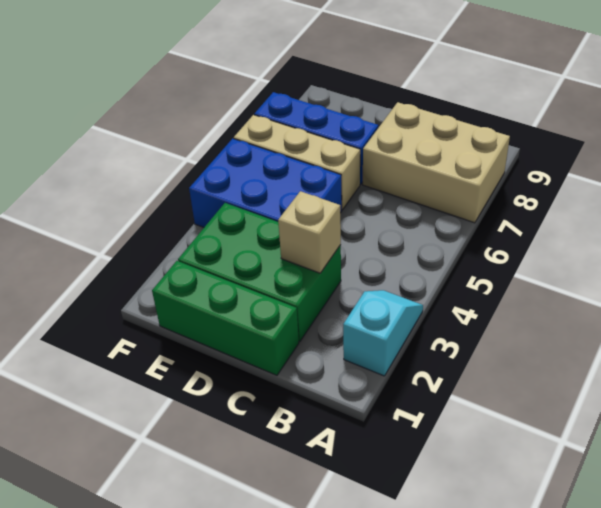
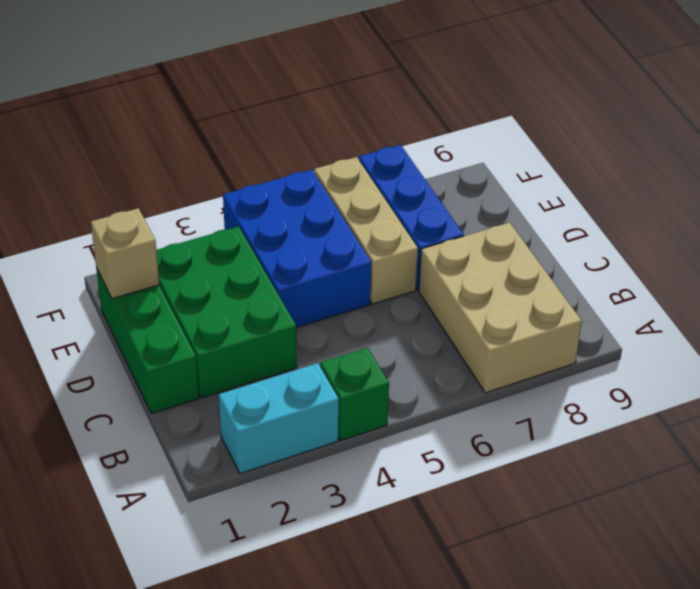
cyan slope A2:A3 level 1 top 2 -> cyan brick A2:A3 level 1
none -> green brick A4 level 1
tan brick C3 level 2 -> tan brick E1 level 2

